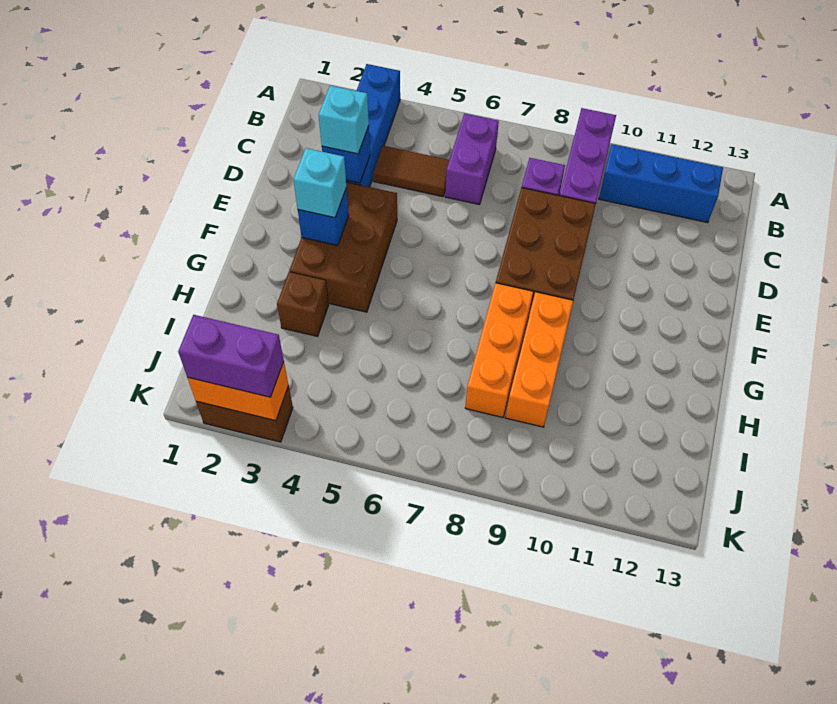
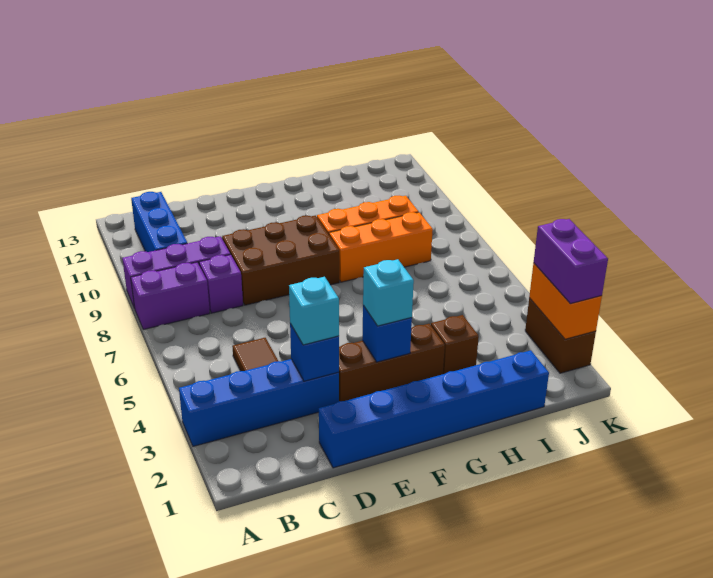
purple brick B6:C6 level 1 -> purple brick A8:B8 level 1
none -> blue brick D1:I1 level 1
brown brick E3:G4 level 1 -> brown brick E3:G3 level 1

